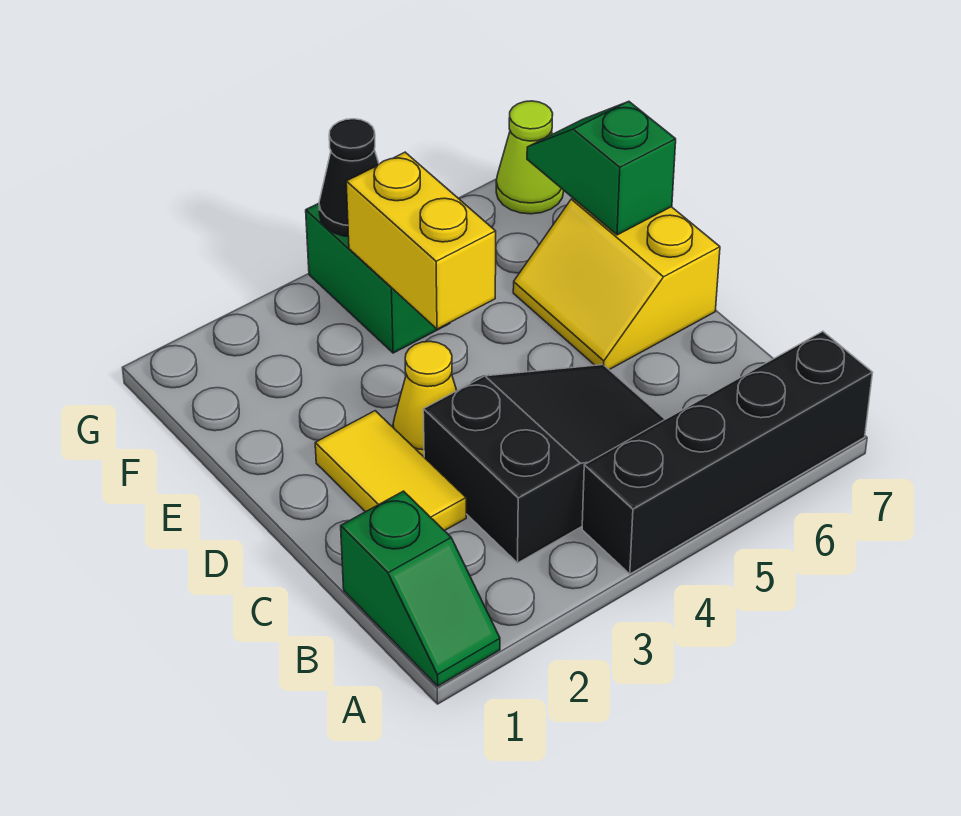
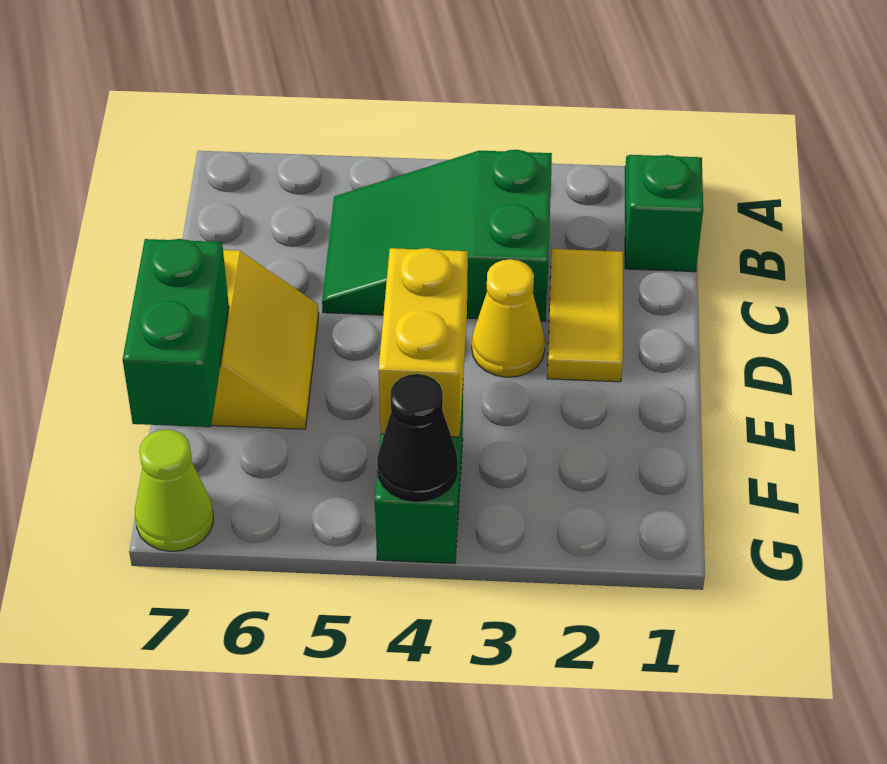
black brick A4:A7 level 1 -> none
black slope B3:C5 level 1 top 3 -> green slope B3:C5 level 1 top 3
green slope E7:F7 level 2 top E -> green brick E7:F7 level 2

